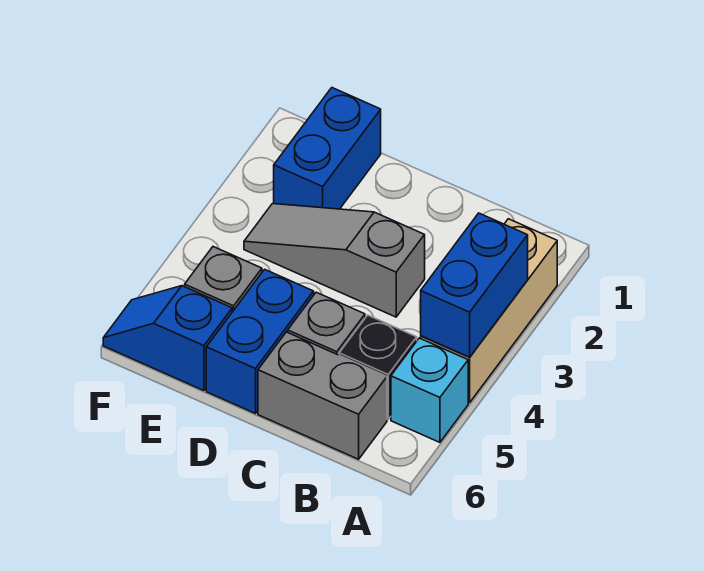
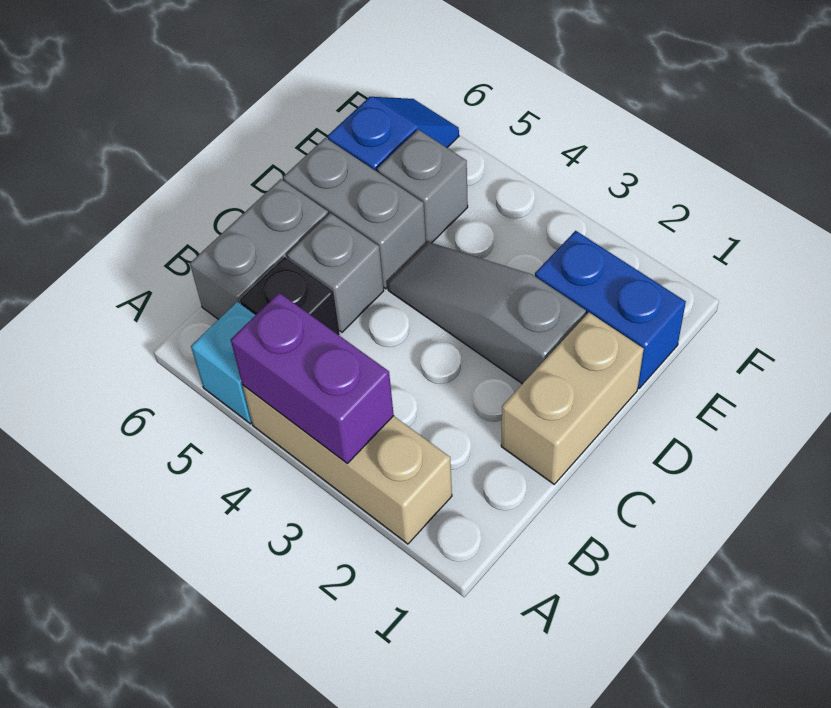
blue brick A3:A4 level 2 -> purple brick A3:A4 level 2
none -> tan brick C1:D1 level 1
grey slope C3:E3 level 1 top C -> grey slope D2:D4 level 1 top 2
blue brick D5:D6 level 1 -> grey brick D5:D6 level 1

